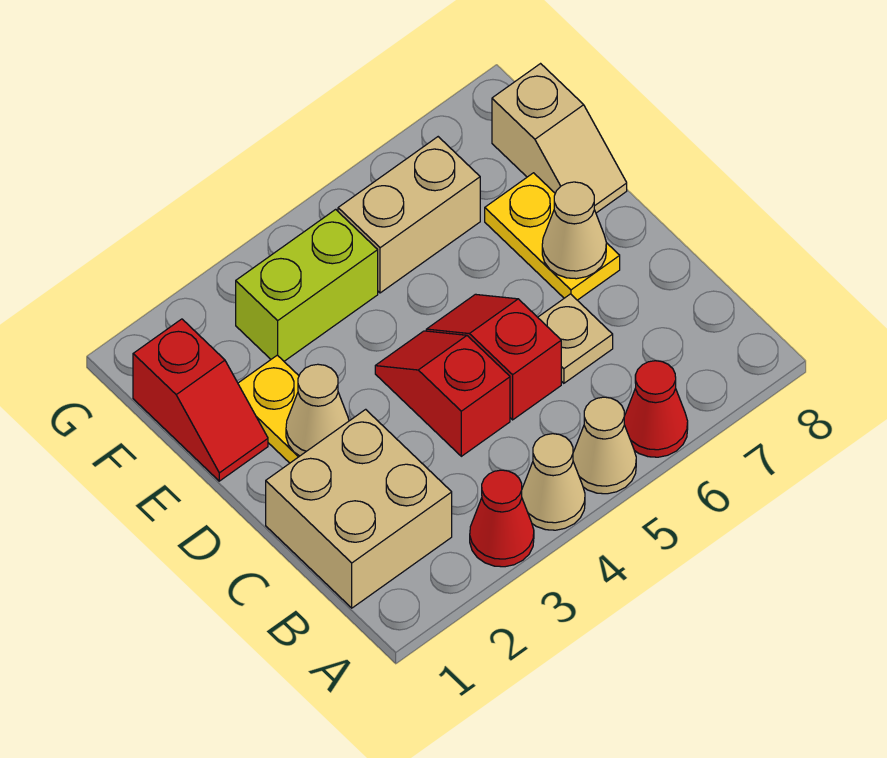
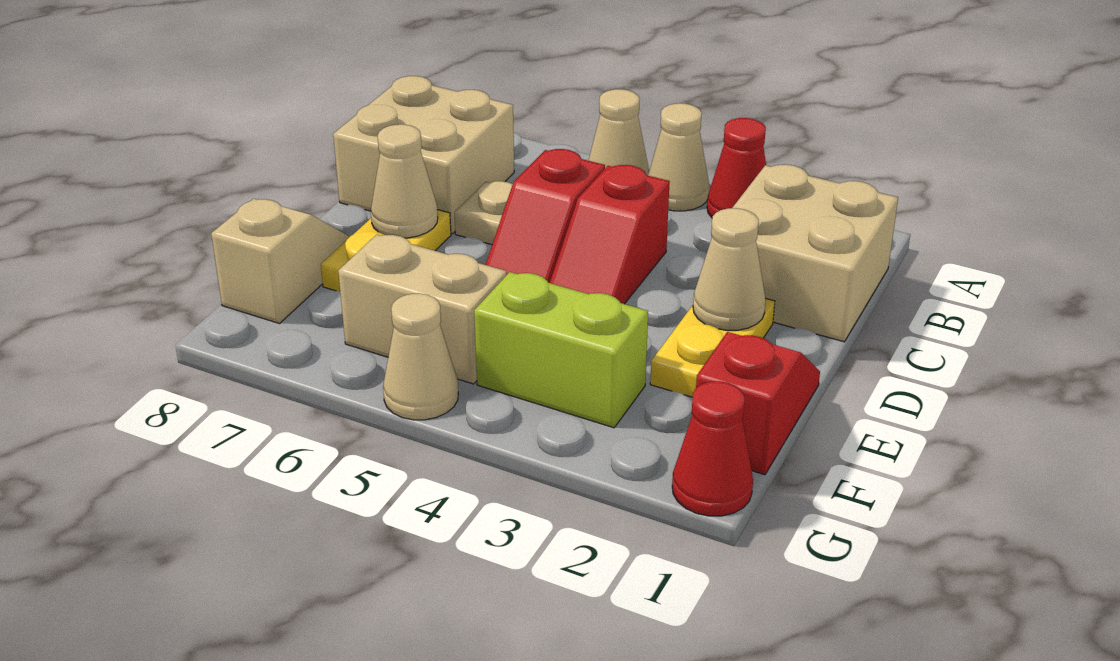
red cone A6 level 1 -> red cone G1 level 1
none -> tan brick B7:C8 level 1
none -> tan cone G5 level 1

